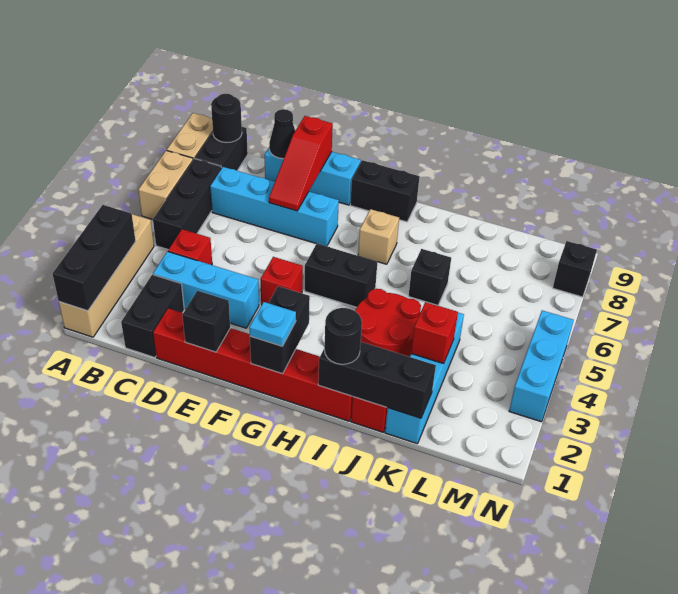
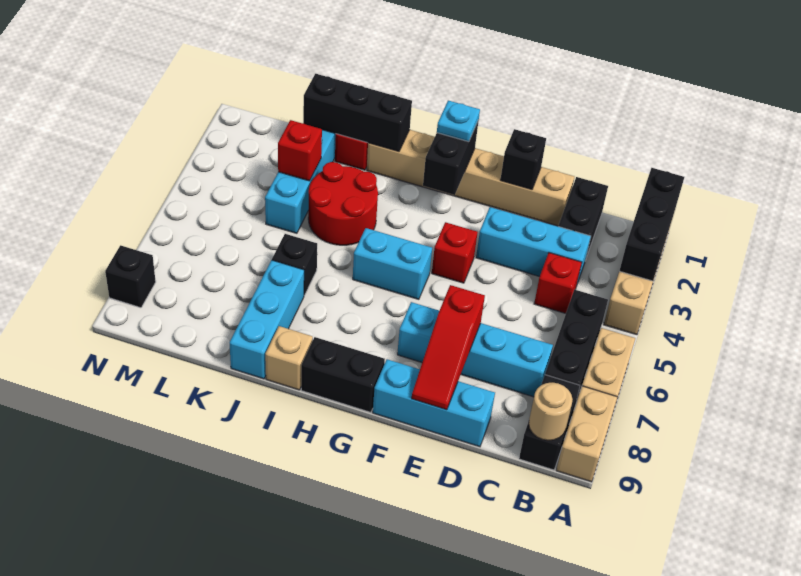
black round brick B9 level 2 -> tan round brick B9 level 2
red brick D1:I1 level 1 -> tan brick D1:I1 level 1
black cone D9 level 2 -> none
red slope E7:E9 level 2 top 9 -> red slope E7:E9 level 2 top 7
black brick G5:H5 level 1 -> cyan brick G5:H5 level 1
tan brick H7 level 1 -> tan brick I9 level 1
black round brick I1 level 3 -> none
cyan brick N3:N5 level 1 -> cyan brick J7:J9 level 1

